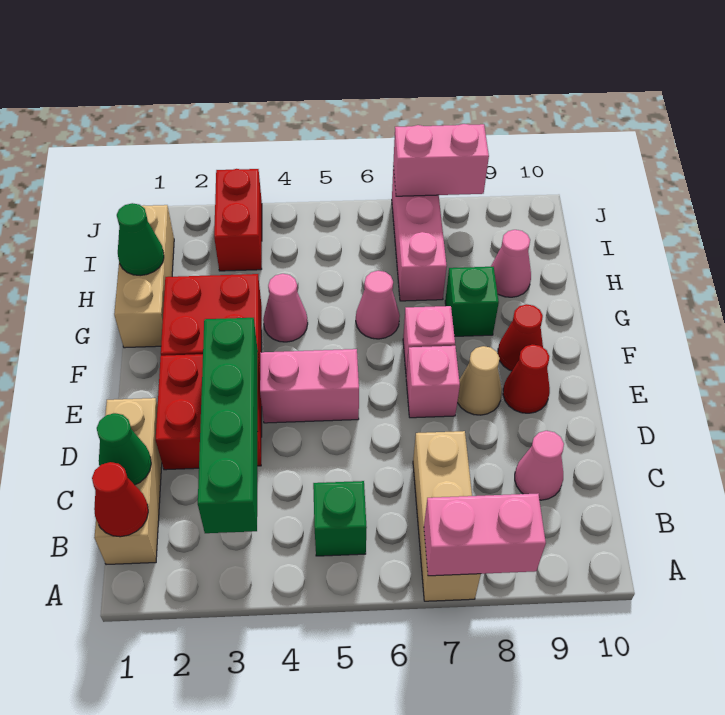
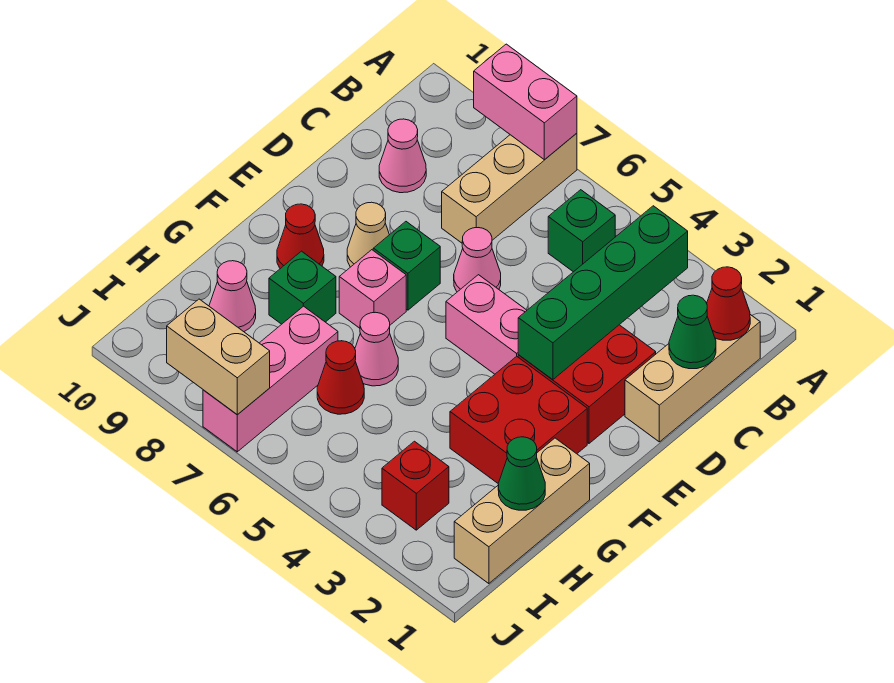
pink brick E7 level 1 -> green brick E7 level 1
red cone E9 level 1 -> red cone H6 level 1
pink cone G4 level 1 -> pink cone D6 level 1
red brick I3:J3 level 1 -> red brick I3 level 1
pink brick J7:J8 level 2 -> tan brick J7:J8 level 2

